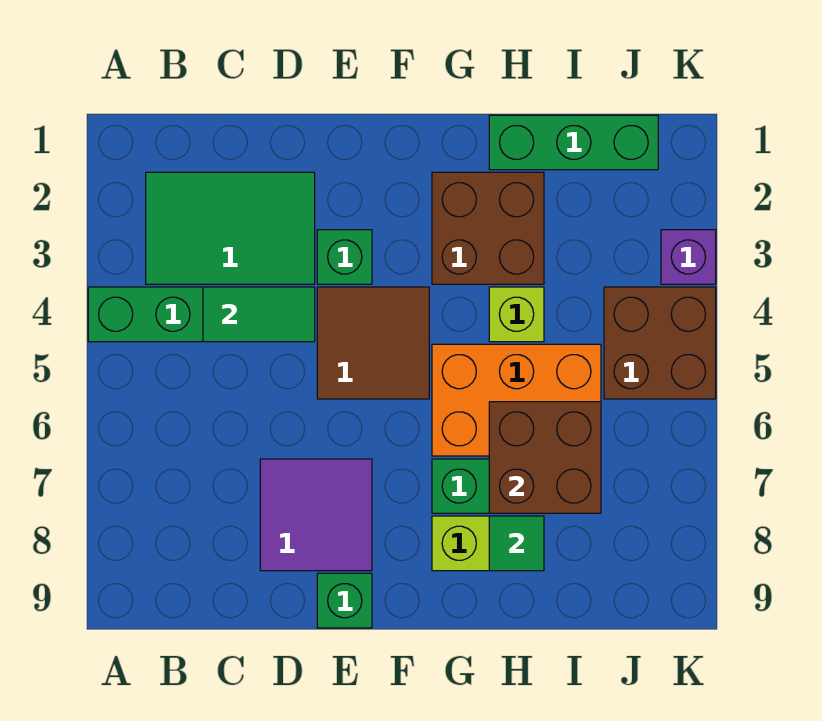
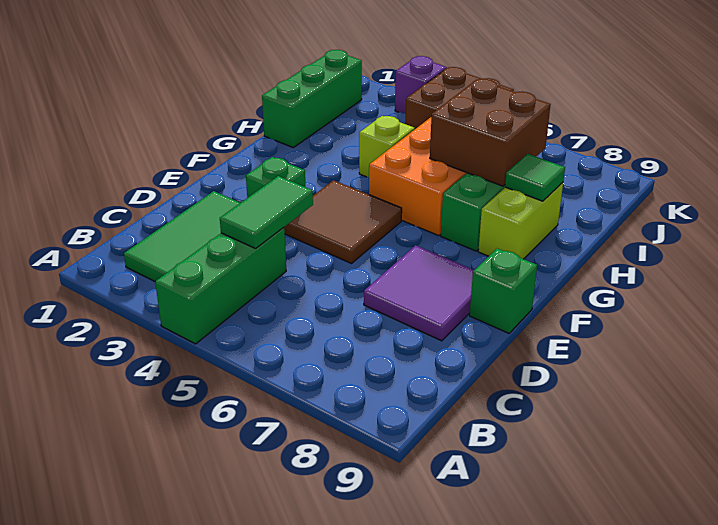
brown brick G2:H3 level 1 -> none

